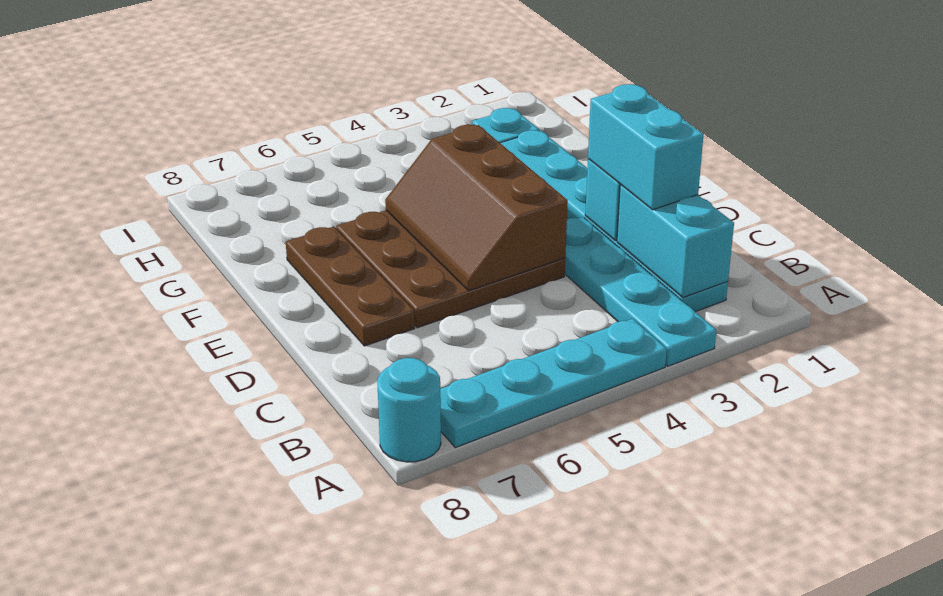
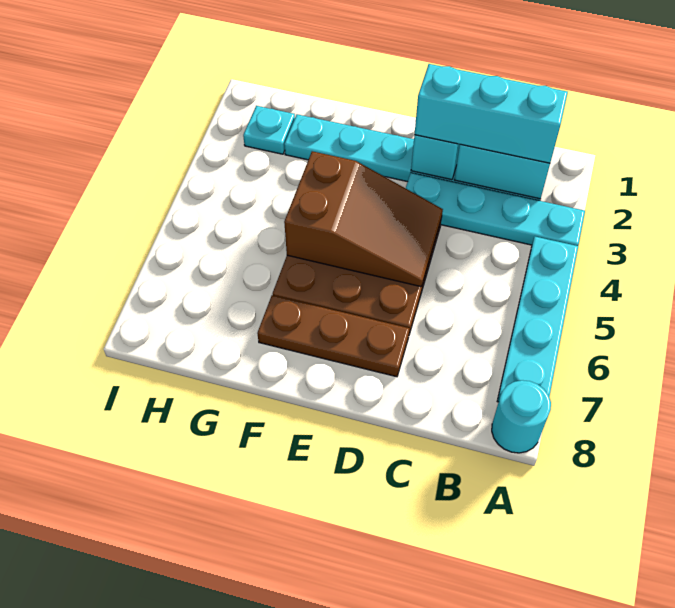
cyan brick C2:D2 level 3 -> cyan brick B2:D2 level 3
brown slope D4:F5 level 2 top 4 -> brown slope D4:F5 level 2 top F

